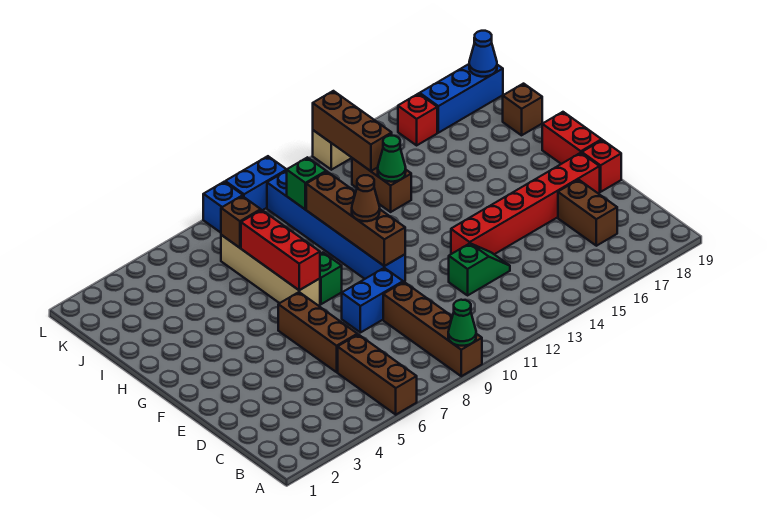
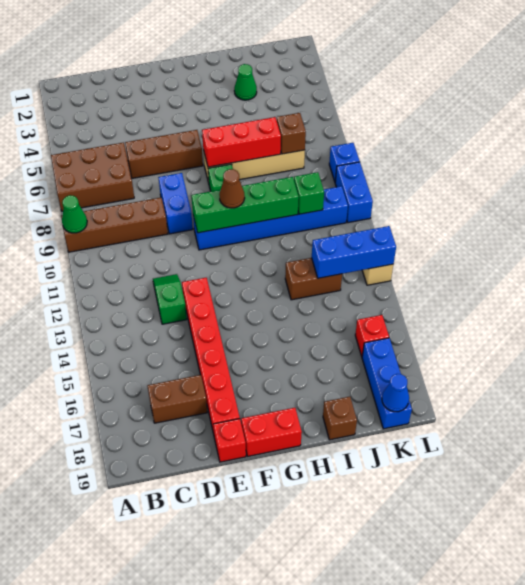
brown brick A6:C6 level 1 -> brown brick A6:C7 level 1
green slope D12:D13 level 1 top 12 -> green slope D12:D13 level 1 top 13
brown brick F10:I10 level 2 -> green brick F10:I10 level 2
green cone I13 level 2 -> green cone I3 level 1
brown brick J13:L13 level 2 -> blue brick J13:L13 level 2

